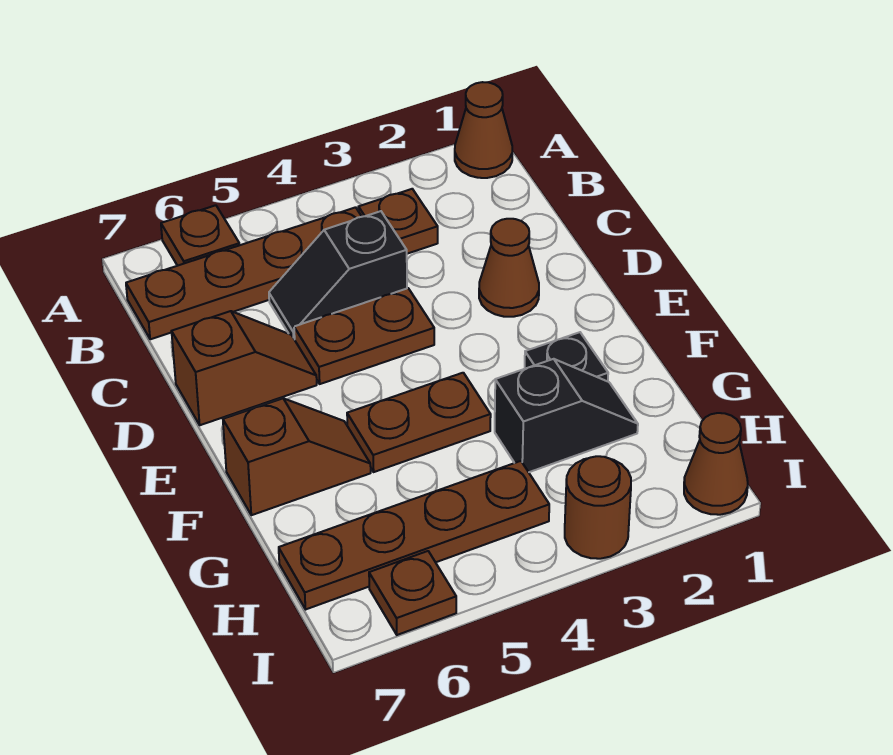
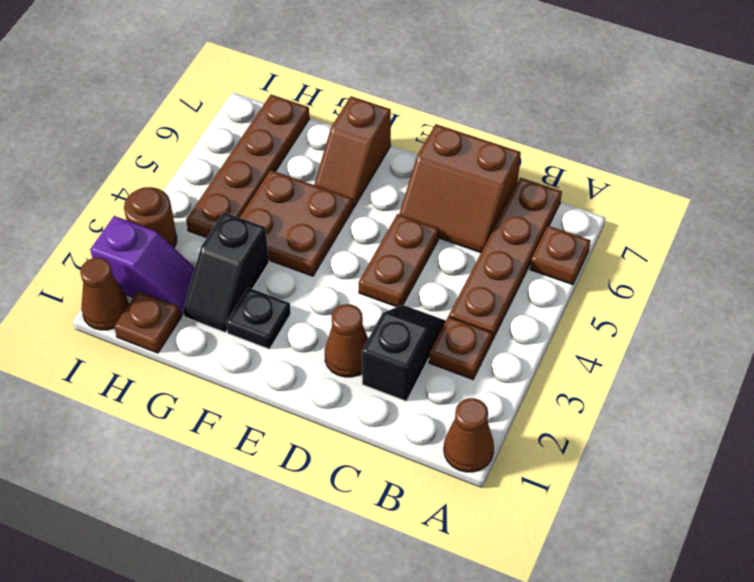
black slope C4:C5 level 1 top 4 -> black slope C2:C3 level 1 top 2
brown slope D6:D7 level 1 top 7 -> brown slope C6:D7 level 1 top 7
brown plate F4:F5 level 1 -> brown plate F4:G5 level 1
none -> purple slope H2:I2 level 1 top I
brown plate I6 level 1 -> brown plate H1 level 1

